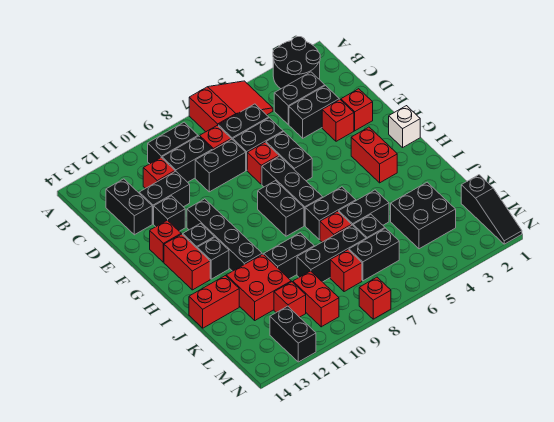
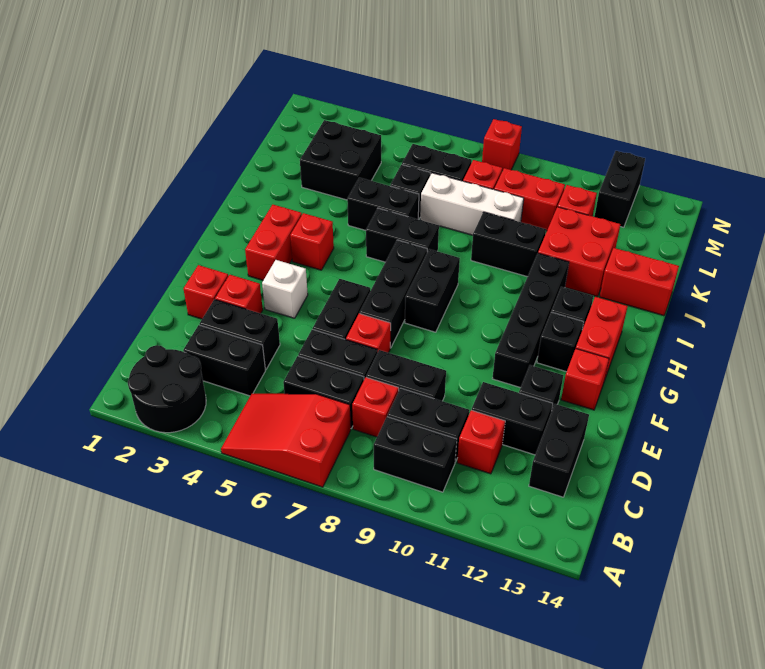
white brick G1 level 1 -> white brick F4 level 1
red brick J7 level 1 -> red brick H4 level 1
black brick K7:K9 level 1 -> white brick K7:K9 level 1
black slope L1:N1 level 1 top L -> none
red brick L10:M10 level 1 -> red brick L9:L10 level 1

